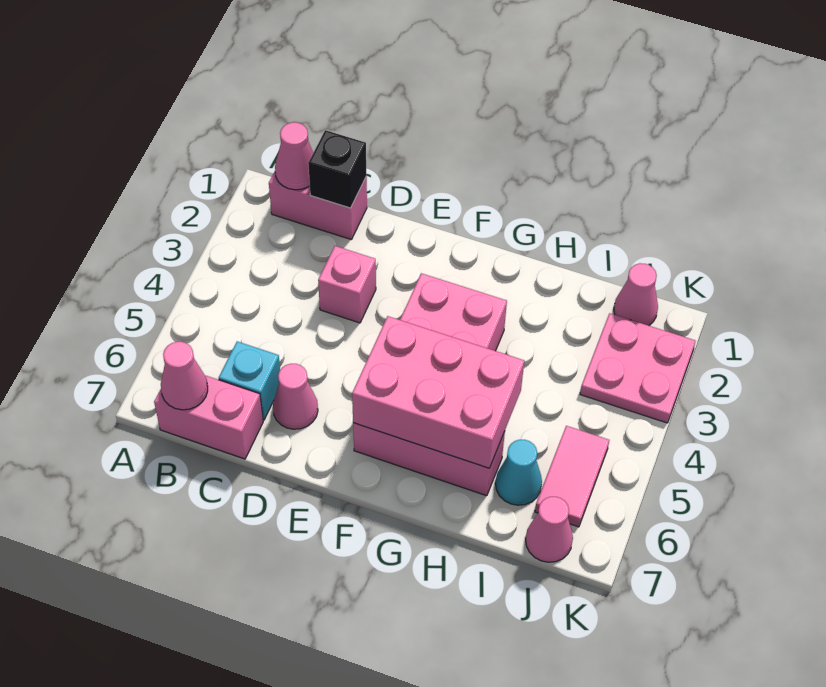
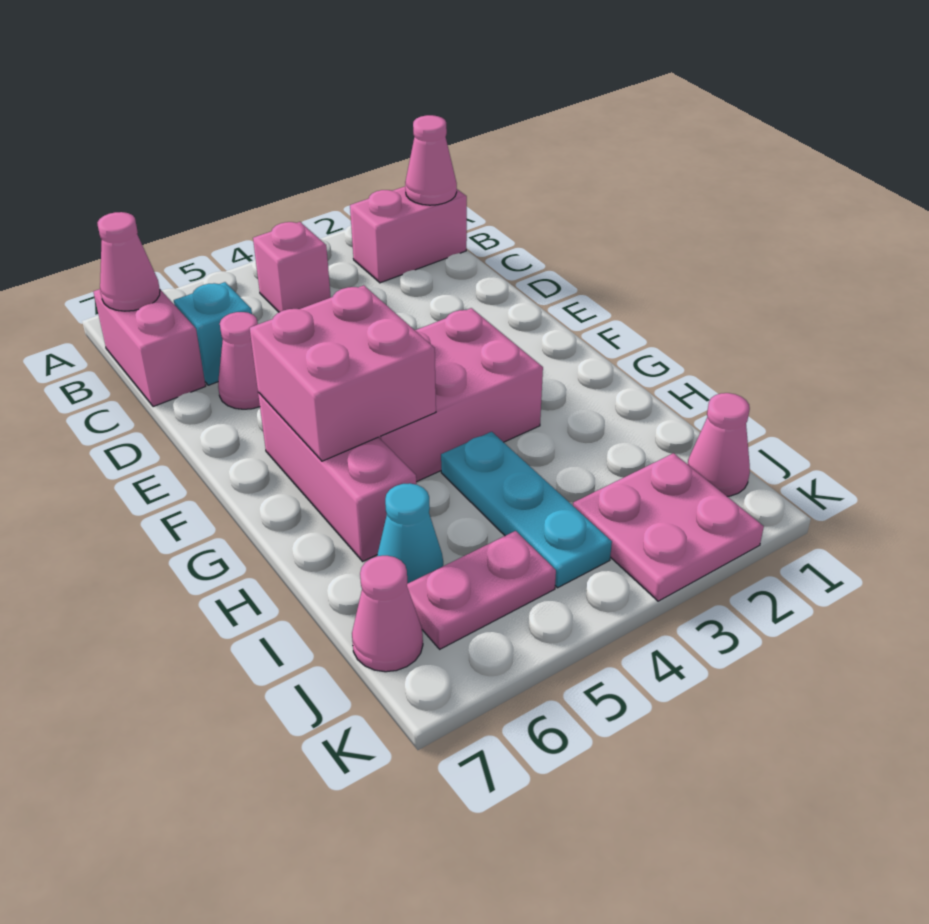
pink brick B1:C1 level 1 -> pink brick B1:B2 level 1
black brick C1 level 2 -> none
pink brick D3 level 1 -> pink brick B4 level 1
pink brick F5:H6 level 2 -> pink brick F5:G6 level 2
none -> cyan plate H4:J4 level 1
pink tile J5:J6 level 1 -> pink plate J5:J6 level 1

